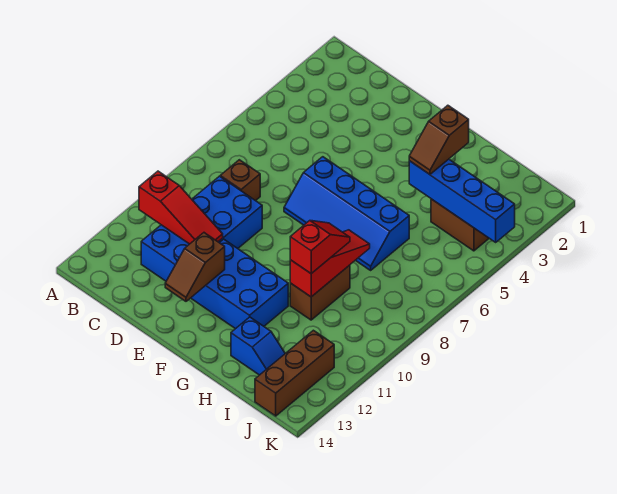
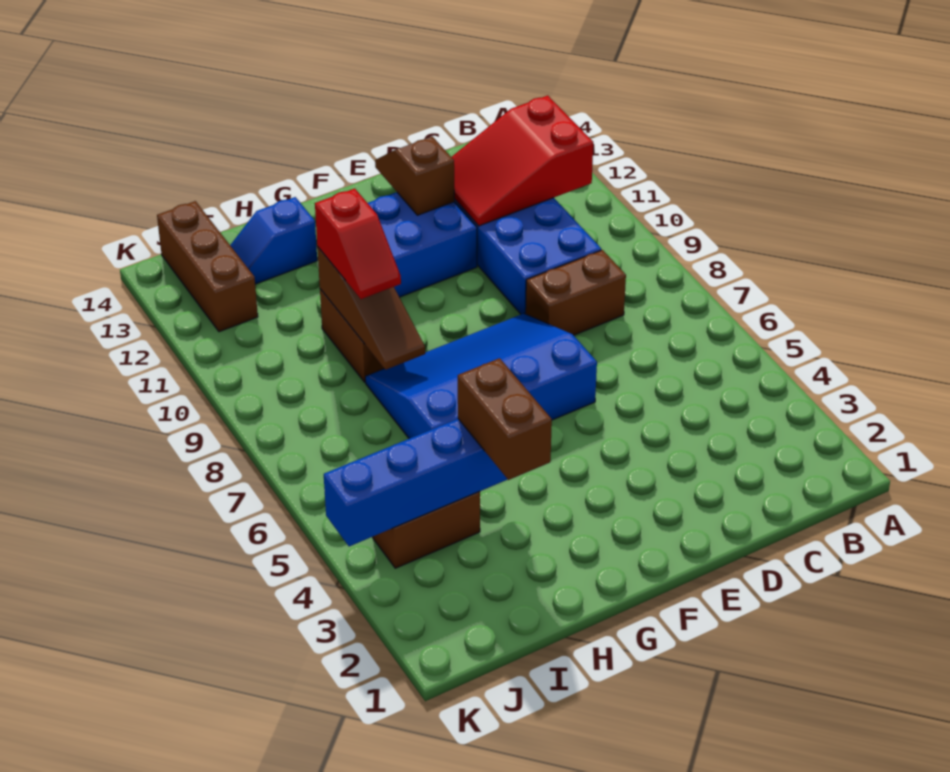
red slope B11:D11 level 2 top B -> red slope B11:D12 level 2 top B
brown brick C8 level 1 -> brown brick C8:D8 level 1
blue slope E6:H7 level 1 top 6 -> blue slope E6:H8 level 1 top 6
brown slope H3:H4 level 3 top 3 -> brown brick H3:H4 level 3
red slope H8:H10 level 2 top 10 -> brown slope H8:H10 level 2 top 10

